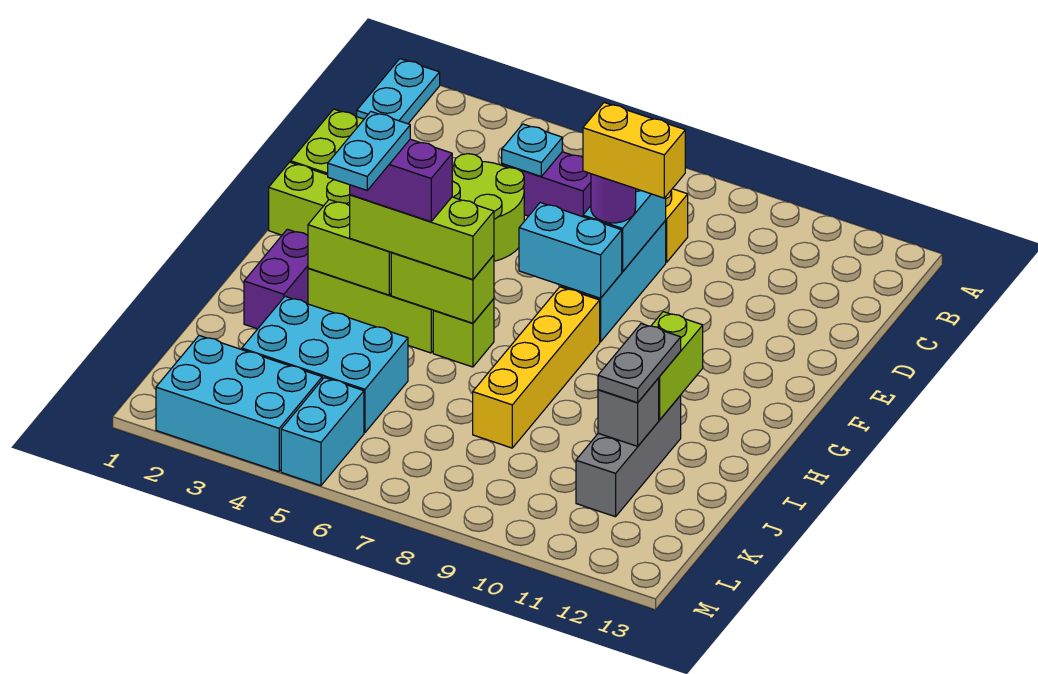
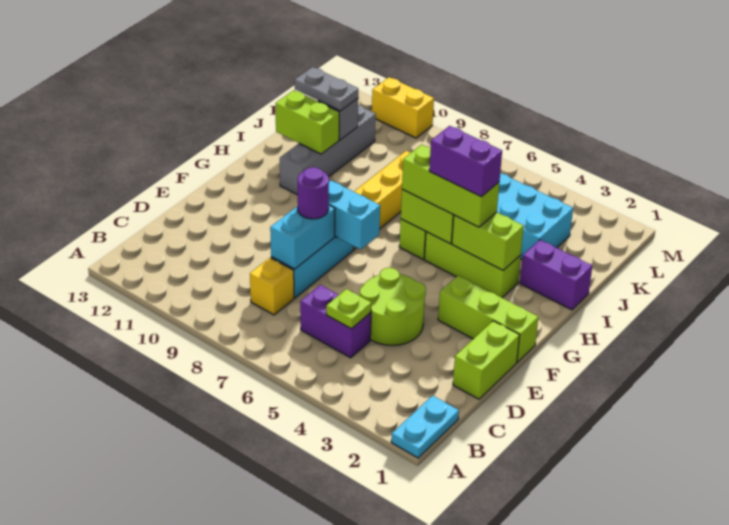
cyan plate C5 level 2 -> lime plate C5 level 2
yellow brick E8:E9 level 4 -> yellow brick M10:M11 level 1
purple brick H2:I2 level 1 -> purple brick I1:I2 level 1
cyan plate H4:I4 level 5 -> none
lime brick H11:I11 level 2 -> lime brick I11:I12 level 2
grey brick I11:K11 level 1 -> grey brick H11:K11 level 1
grey plate I11:J11 level 3 -> grey plate J11:J12 level 3
cyan brick L2:M4 level 1 -> none
cyan brick L5:M5 level 1 -> none

